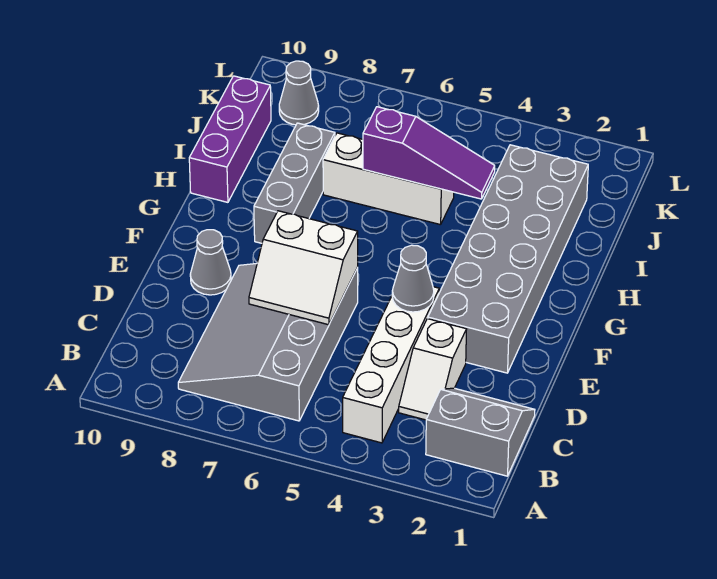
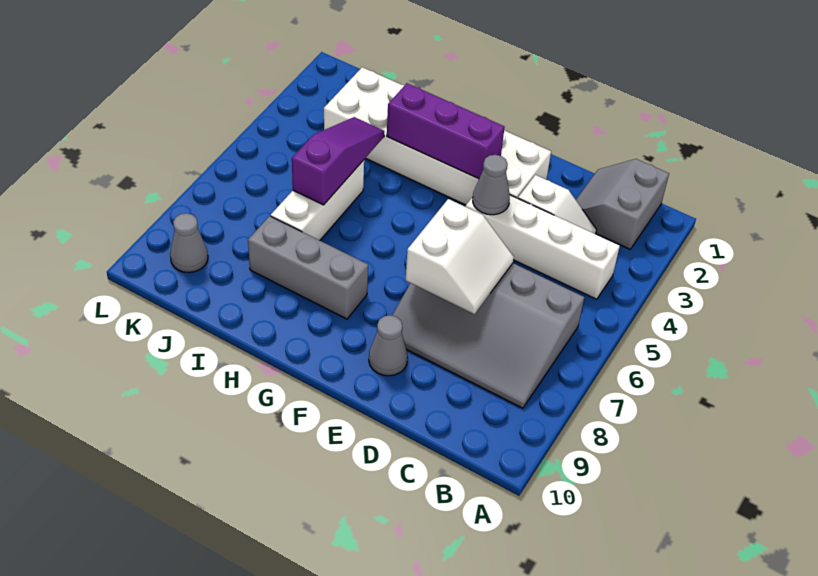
grey brick E2:J3 level 1 -> white brick E2:J3 level 1
purple brick H10:J10 level 1 -> purple brick F3:H3 level 2

